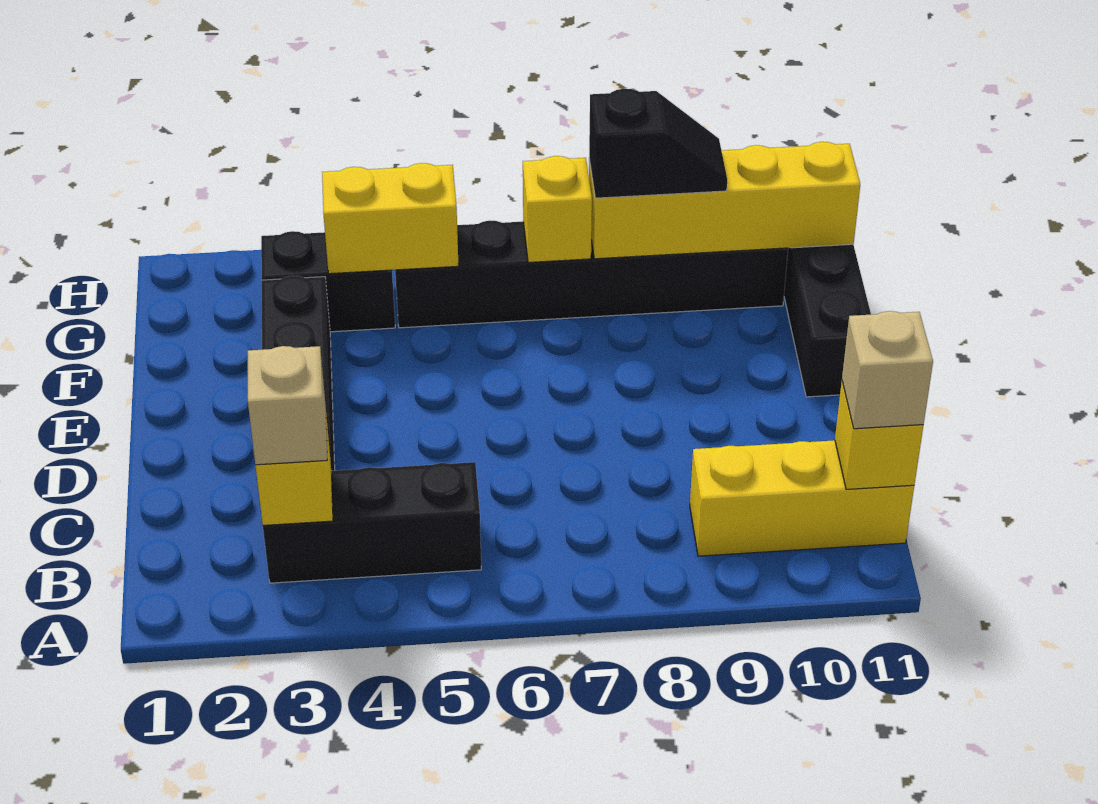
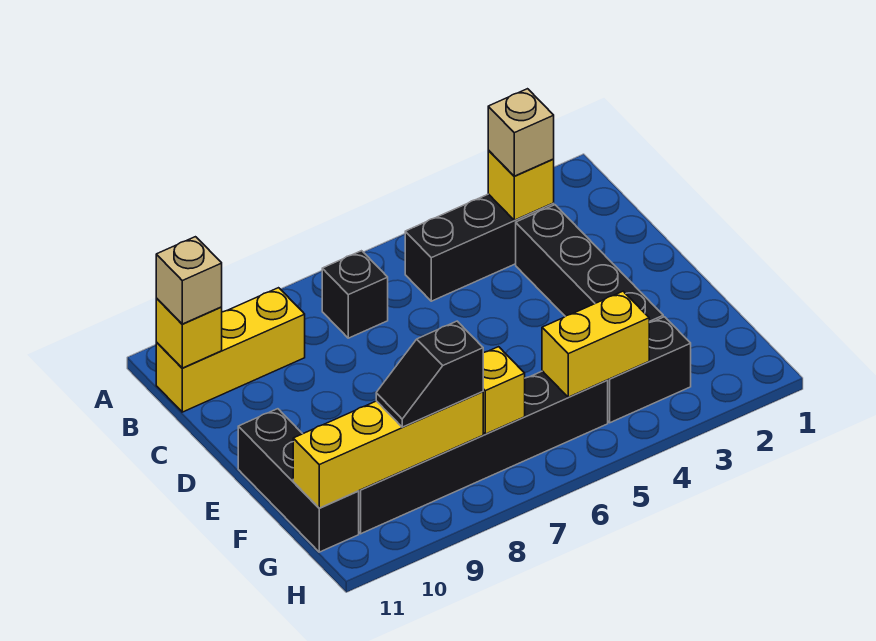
none -> black brick B7 level 1

